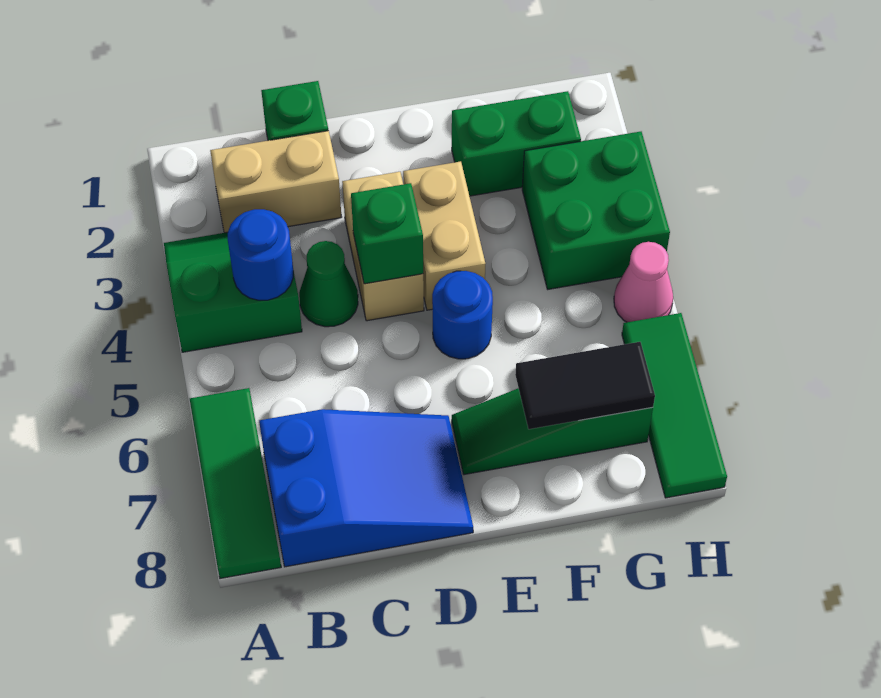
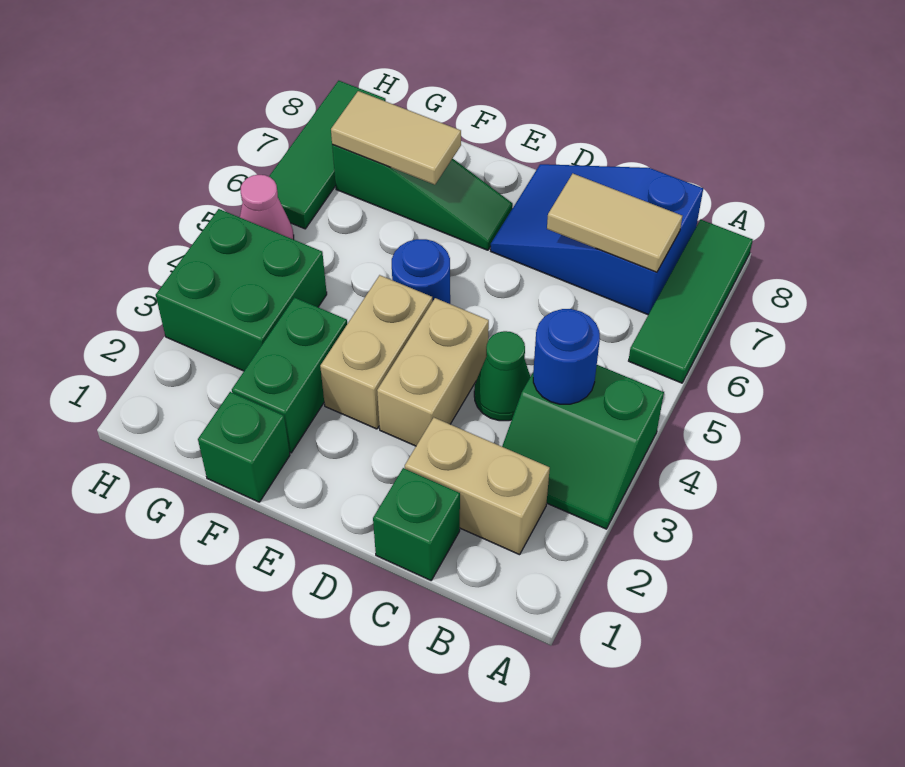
none -> tan tile B7:C7 level 2
green brick D4 level 2 -> green brick F1 level 1
green brick F2:G2 level 1 -> green brick F2:F3 level 1
black tile F7:G7 level 2 -> tan tile F7:G7 level 2

